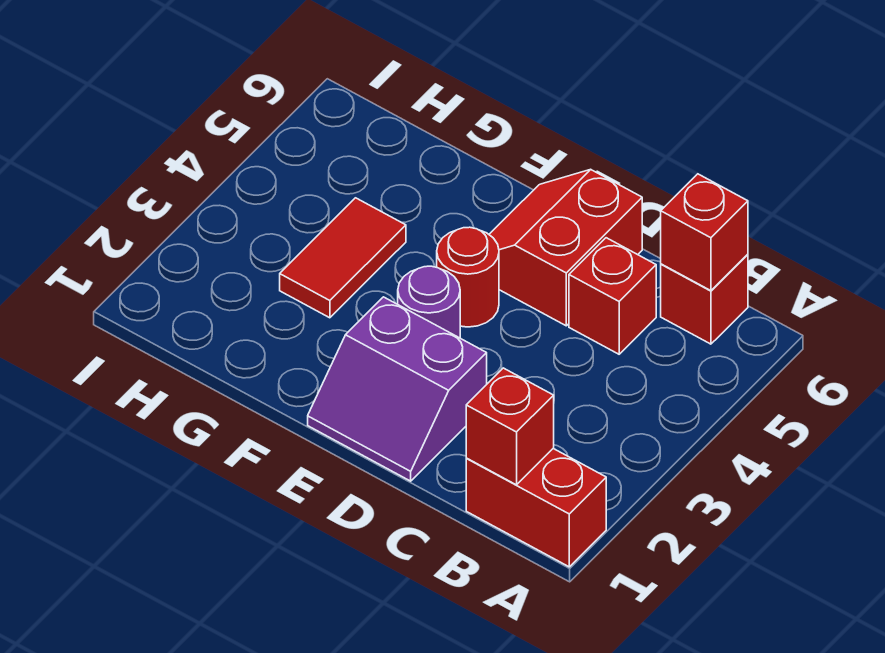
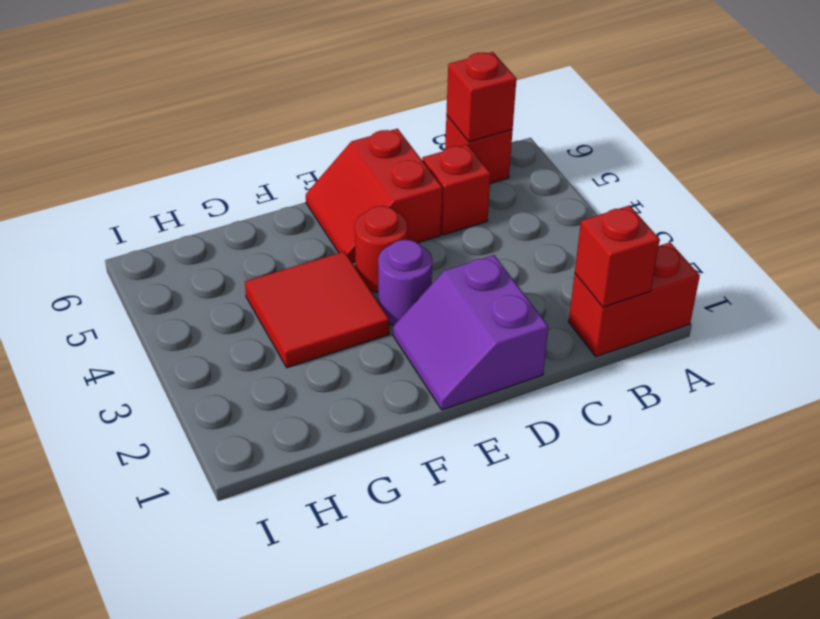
purple slope D1:E2 level 1 top 2 -> purple slope D1:E2 level 1 top D
red tile G3:G4 level 1 -> red tile F3:G4 level 1

